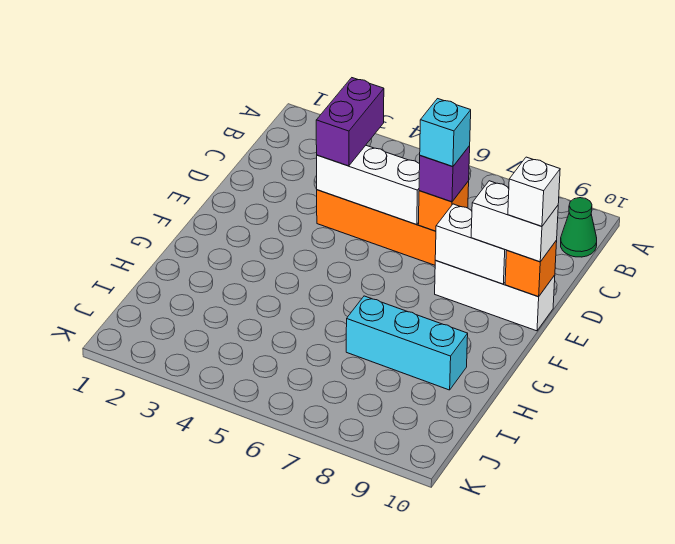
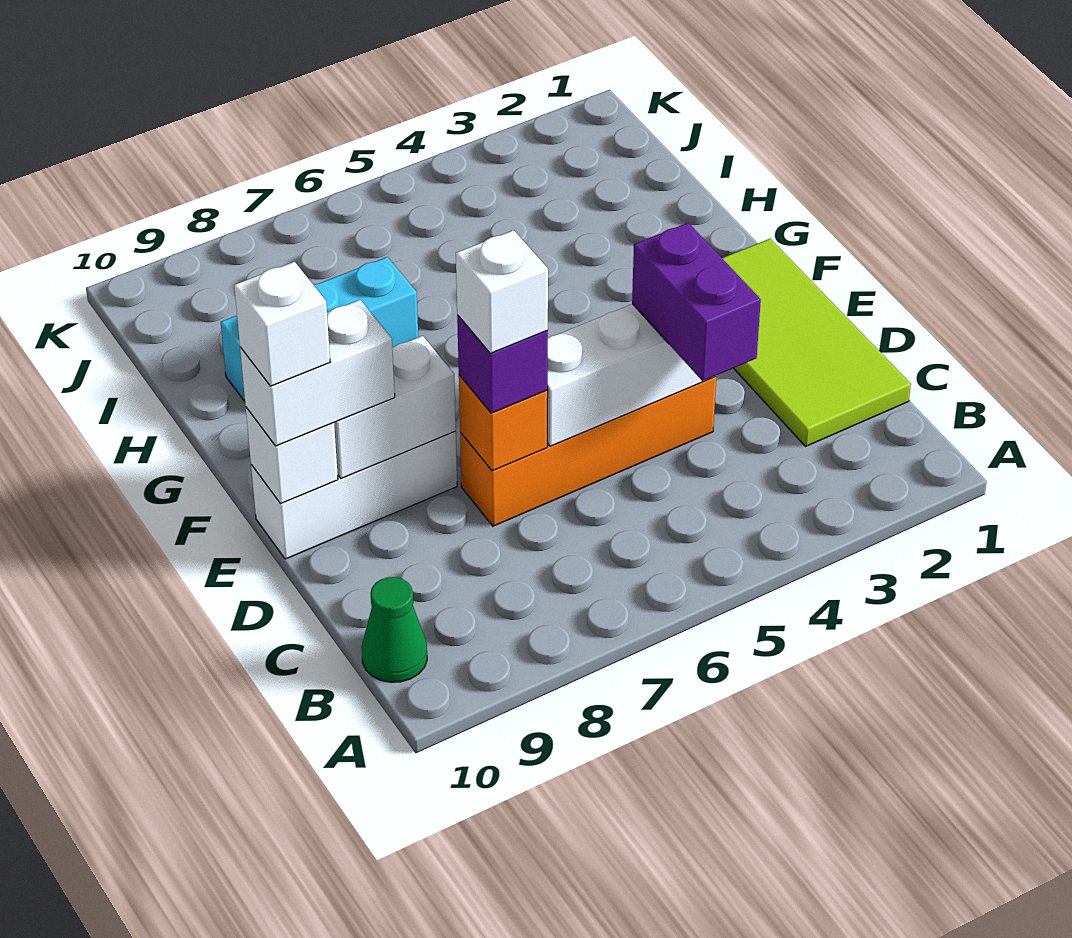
none -> lime tile C1:F2 level 1
cyan brick D7 level 4 -> white brick D7 level 4
orange brick E10 level 2 -> white brick E10 level 2

